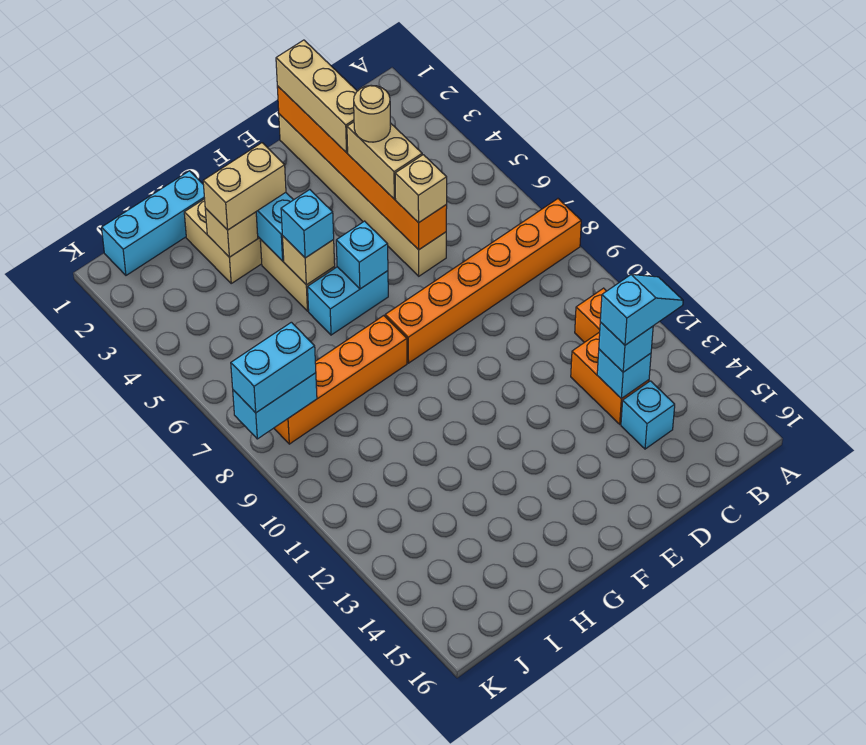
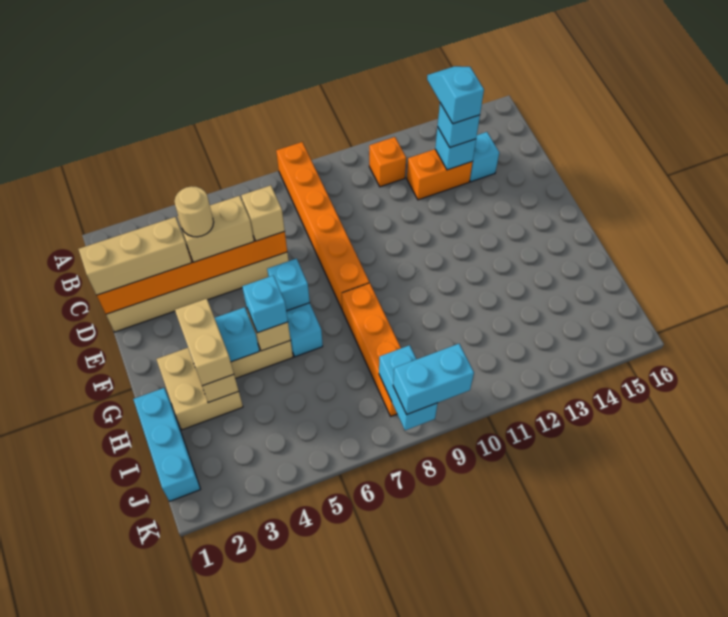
cyan brick J8:K8 level 3 -> cyan brick K8:K9 level 3

